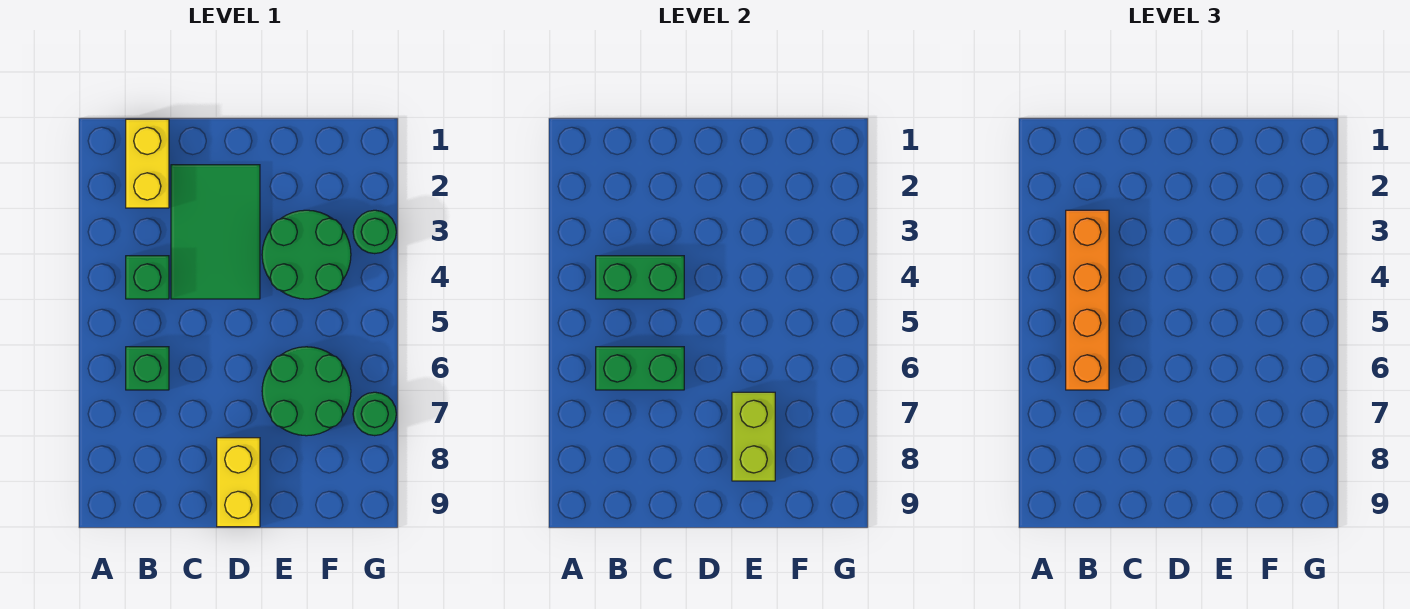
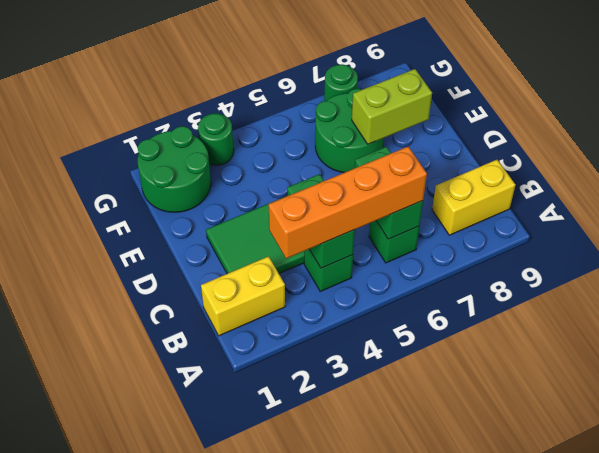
yellow brick D8:D9 level 1 -> yellow brick B8:B9 level 1
green round brick E3:F4 level 1 -> green round brick F1:G2 level 1

